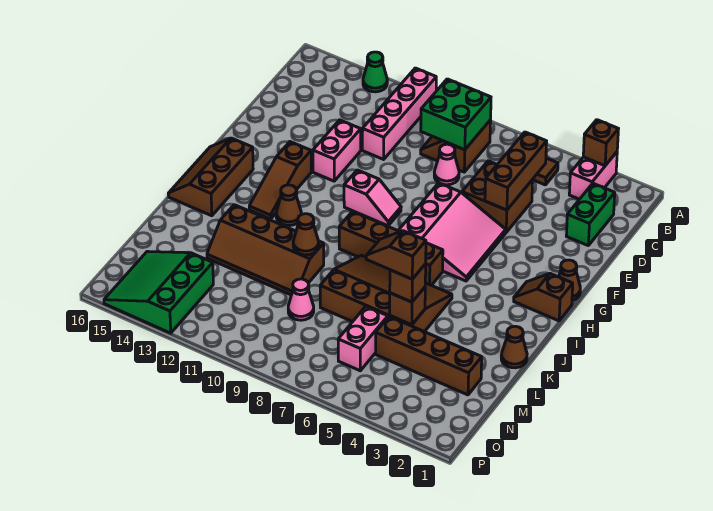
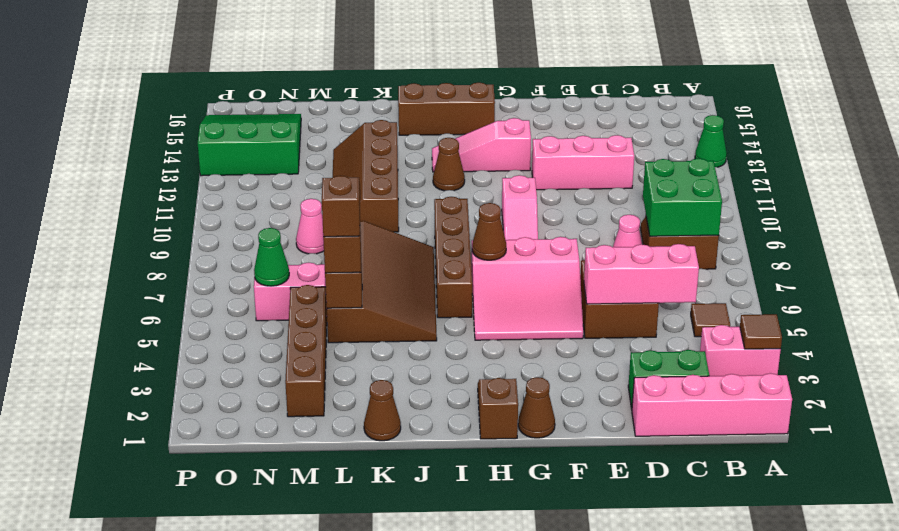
brown brick A3 level 2 -> brown tile A3 level 2
pink brick A11:D11 level 1 -> pink brick A1:D1 level 1
brown brick C5:E5 level 2 -> pink brick C5:E5 level 2
pink brick E12:F12 level 1 -> pink brick D12:F12 level 1
brown slope G13:I13 level 1 top G -> pink slope G13:I13 level 1 top G
brown cone K10 level 2 -> brown cone H7 level 2
none -> green cone N6 level 2

